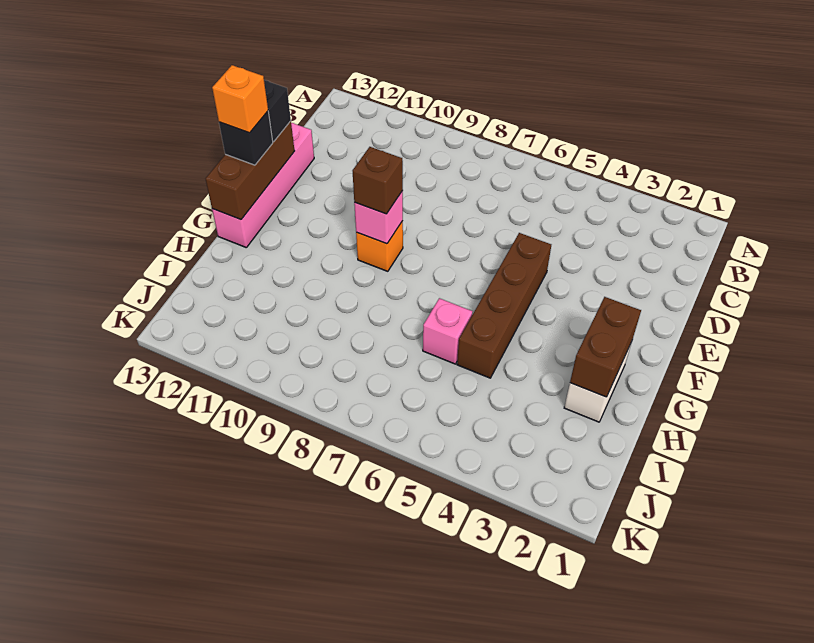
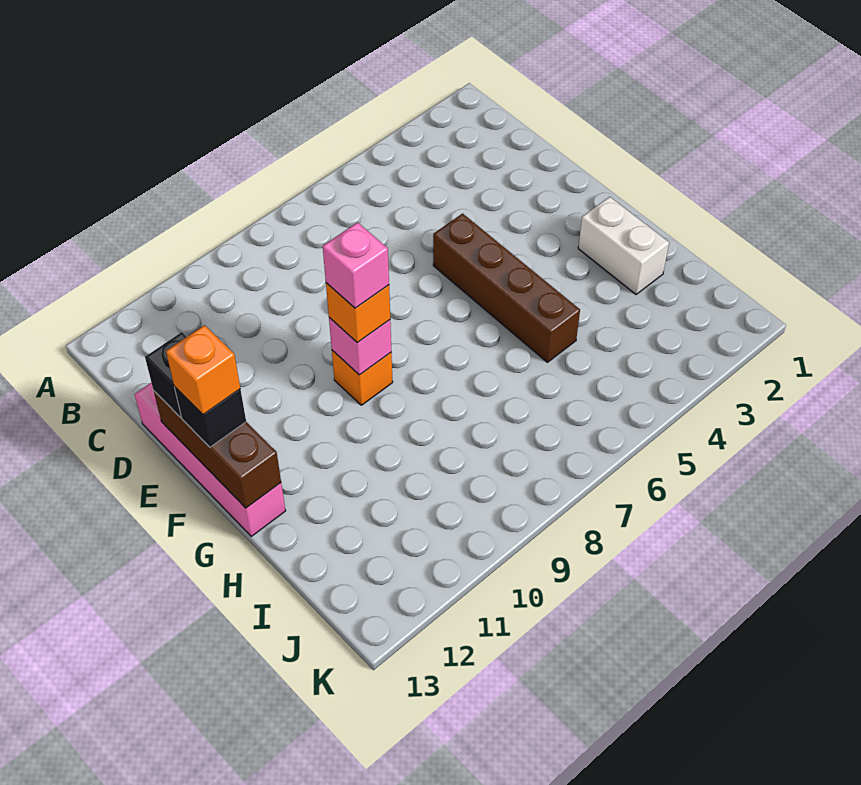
brown brick F9 level 3 -> orange brick F9 level 3
brown brick G2:H2 level 2 -> none
pink brick H6 level 1 -> pink brick F9 level 4

